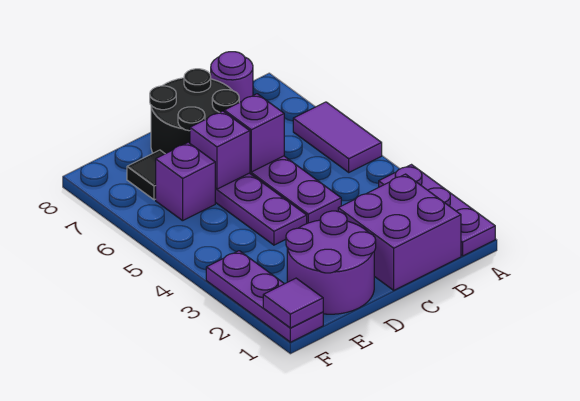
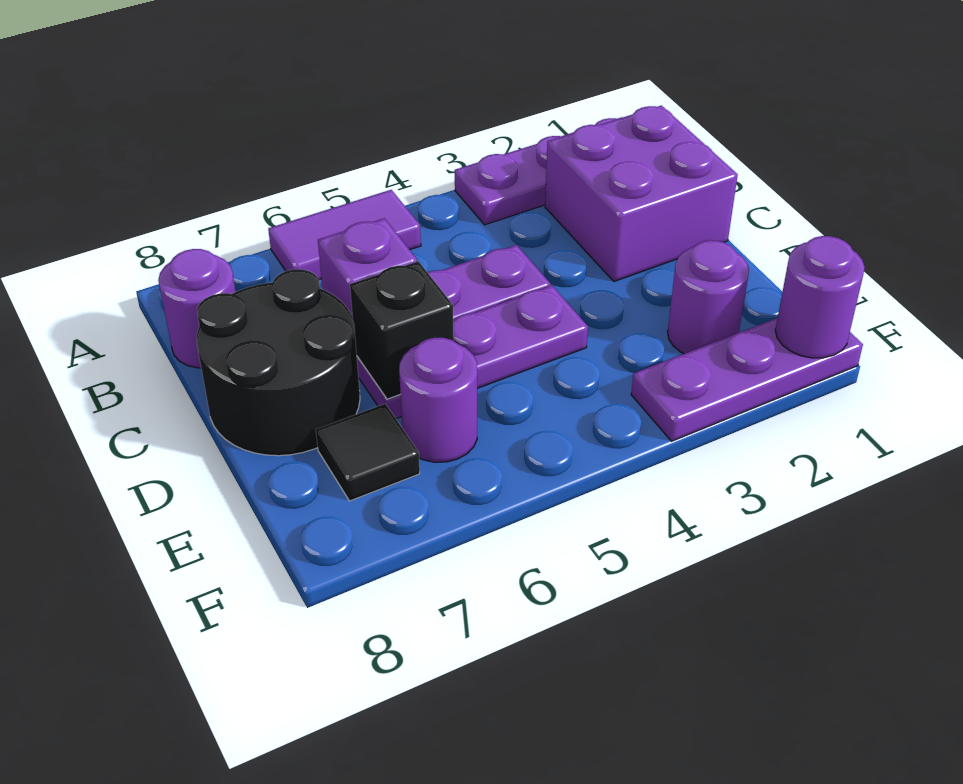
purple round brick D1:E2 level 1 -> purple round brick E2 level 1
purple brick D6 level 2 -> black brick D6 level 2
purple brick E6 level 1 -> purple round brick E6 level 1
purple tile F1 level 2 -> purple round brick F1 level 2

